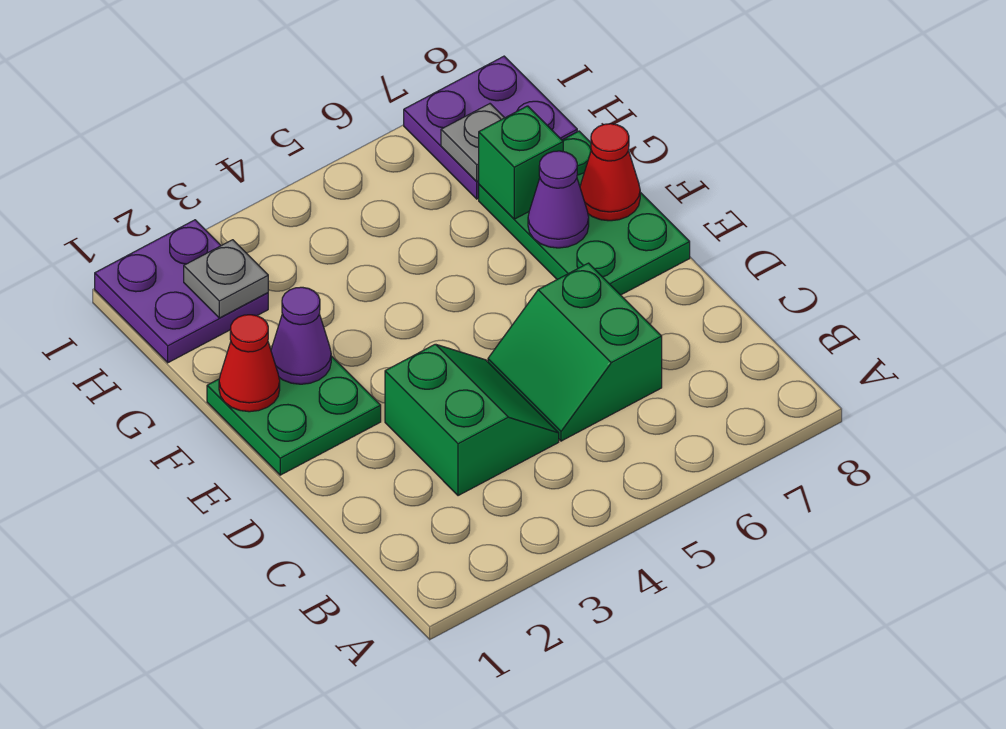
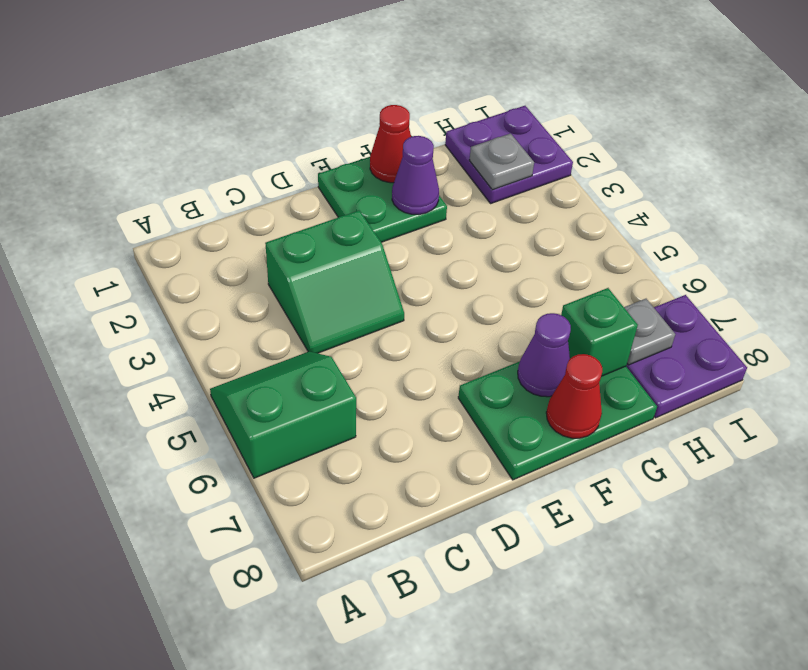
green slope C5:D6 level 1 top 6 -> green slope A5:B6 level 1 top 6

